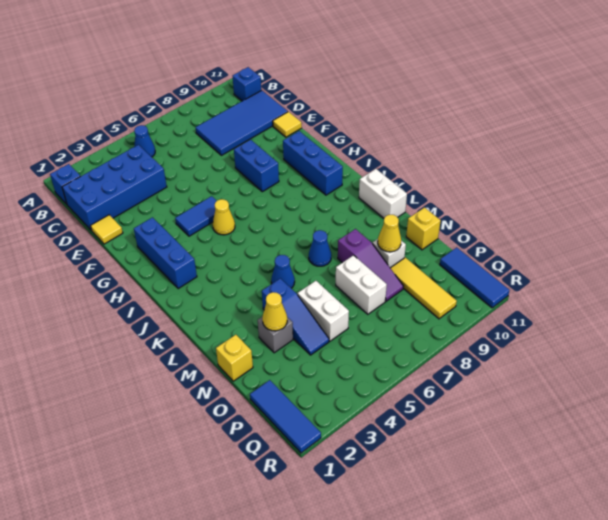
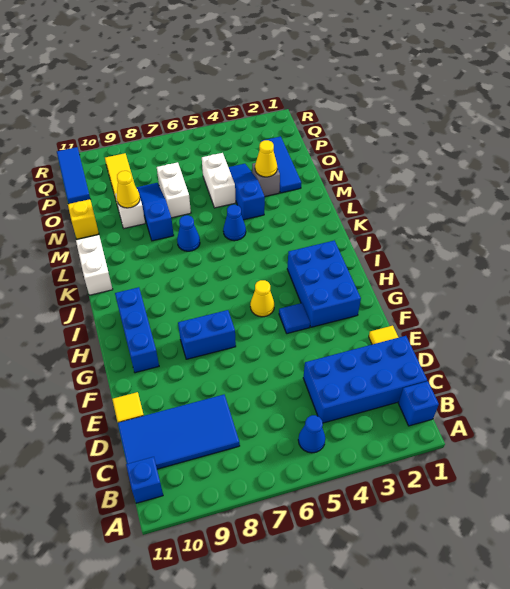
blue brick F8:G8 level 1 -> blue brick G7:G8 level 1
blue brick G2:I2 level 1 -> blue brick G2:I3 level 1
blue tile G4:G5 level 1 -> blue tile G4 level 1
purple slope M8:O8 level 1 top M -> blue slope M8:O8 level 1 top M
yellow brick N1 level 1 -> none
blue tile P1:R1 level 1 -> blue tile N2:P2 level 1

